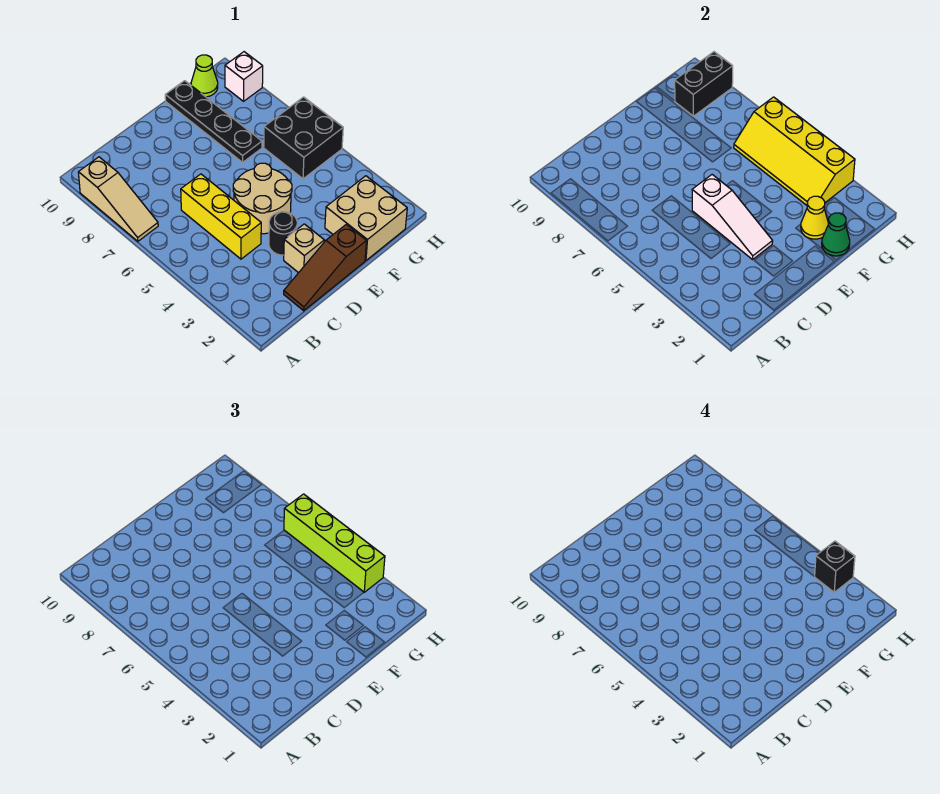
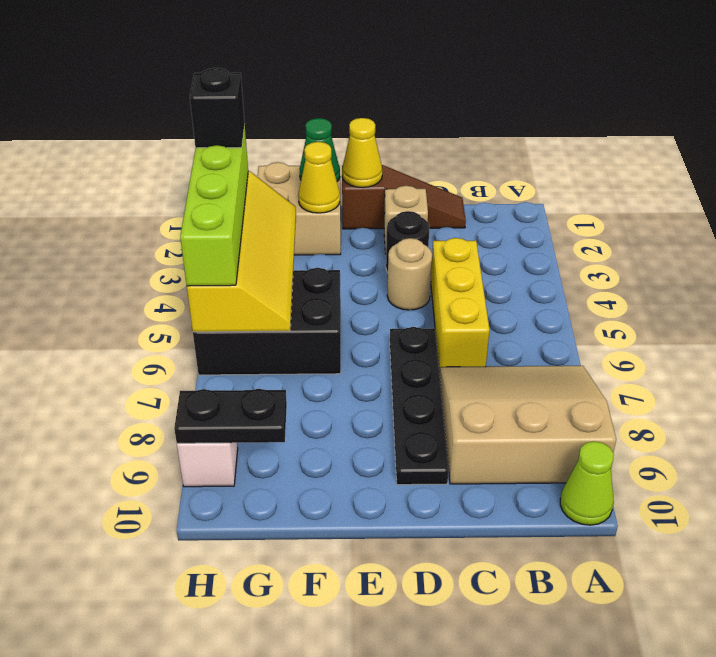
tan slope A7:A9 level 1 top 9 -> tan slope A7:C9 level 1 top 9
white slope D3:D5 level 2 top 5 -> none
tan round brick D4:E5 level 1 -> tan round brick D4 level 1
none -> yellow cone E1 level 2
black plate F7:F10 level 1 -> black plate D6:D9 level 1
black brick G5:H6 level 1 -> black brick F5:H6 level 1
black brick G9:H9 level 2 -> black plate G9:H9 level 2
lime cone G10 level 1 -> lime cone A10 level 1

